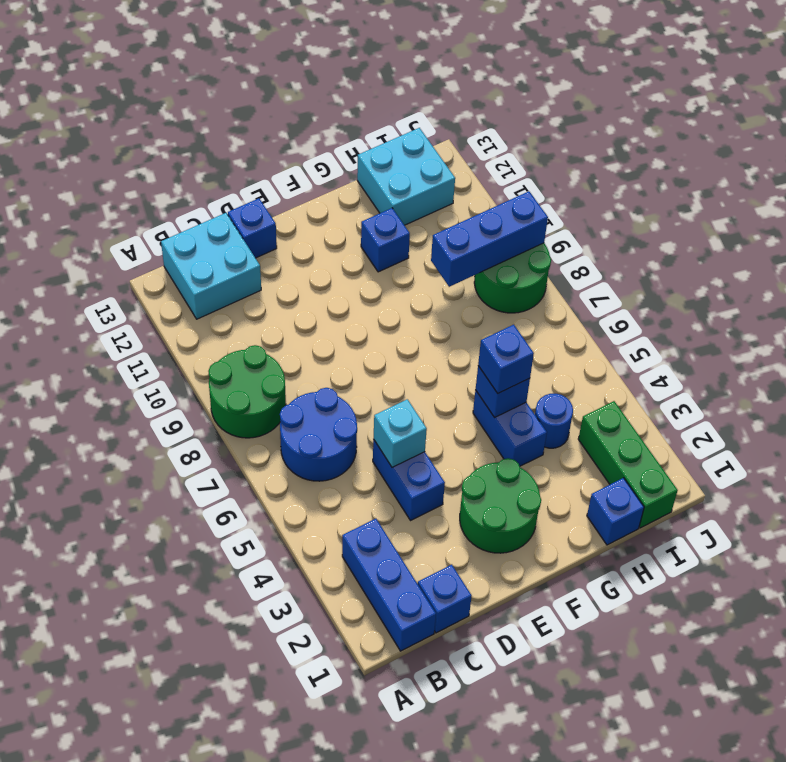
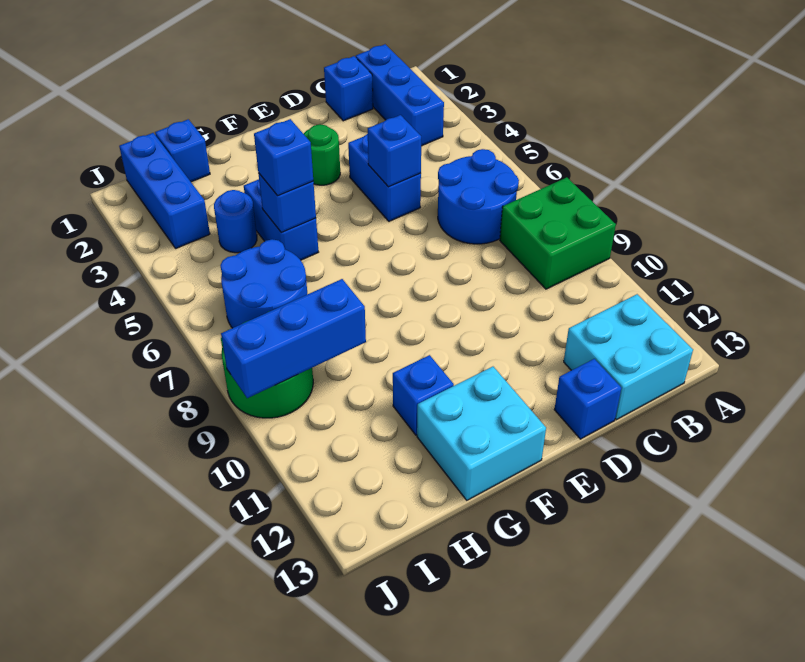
green round brick A8:B9 level 1 -> green brick A8:B9 level 1
cyan brick D5 level 2 -> blue brick D5 level 2
green round brick E2:F3 level 1 -> green round brick E3 level 1
none -> blue round brick H6:I7 level 1
cyan brick H12:I13 level 1 -> cyan brick F12:G13 level 1
green brick I1:I3 level 1 -> blue brick I1:I3 level 1

